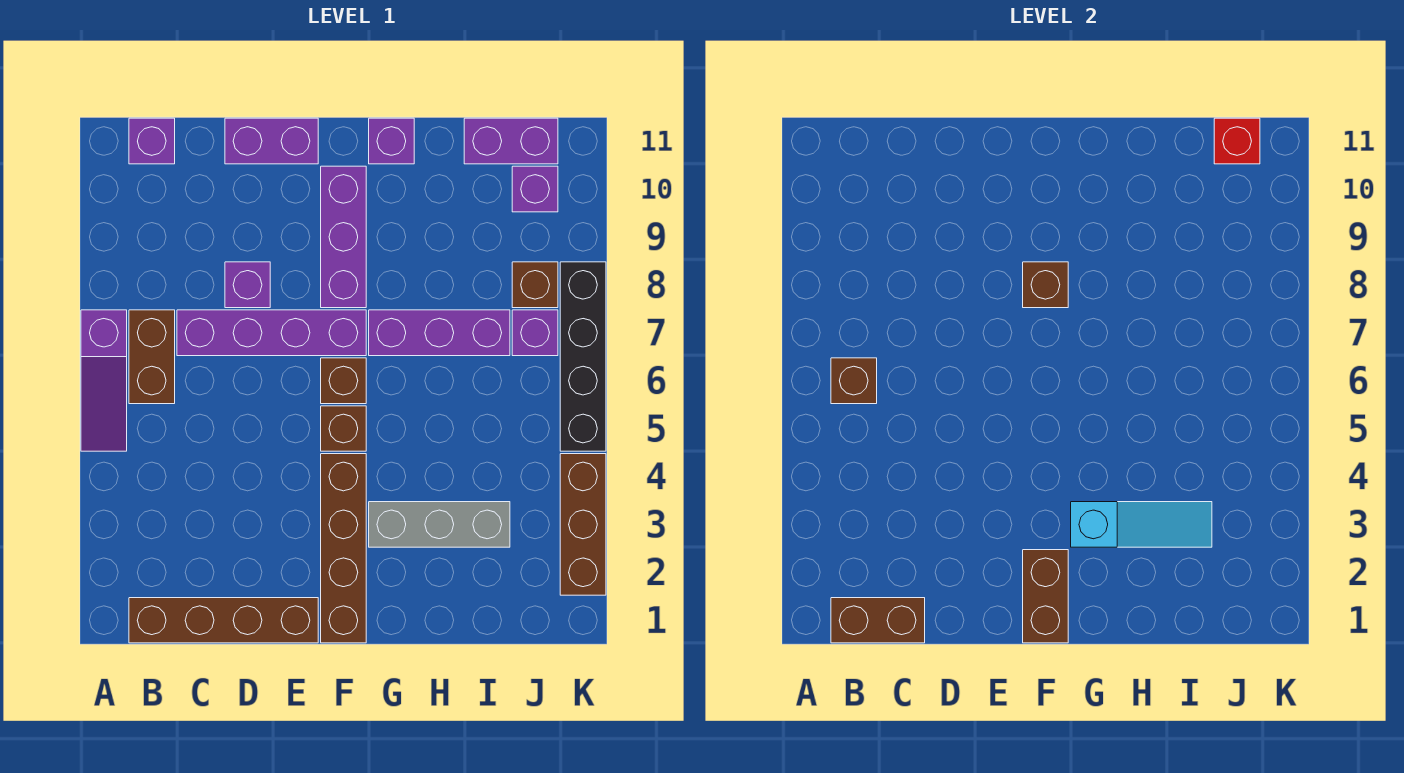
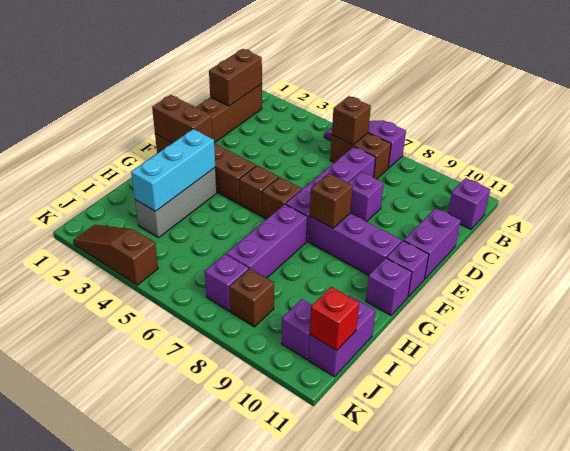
none -> purple brick F11 level 1
cyan slope G3:I3 level 2 top G -> cyan brick G3:I3 level 2
brown brick K2:K4 level 1 -> brown slope K2:K4 level 1 top 4
black brick K5:K8 level 1 -> none

